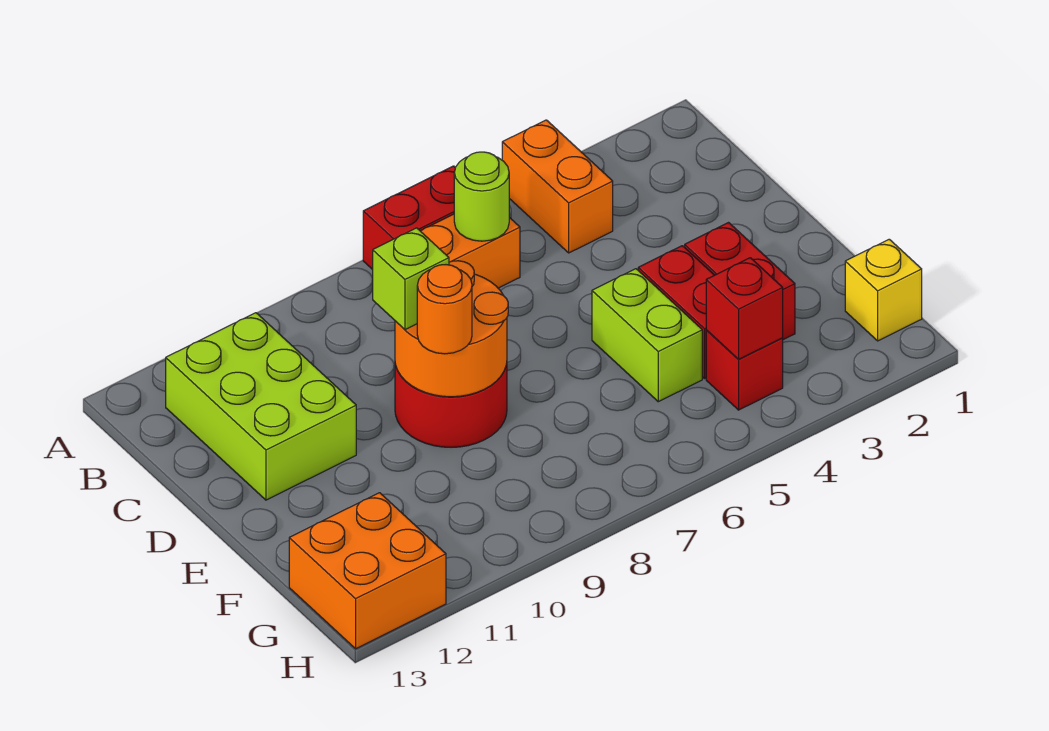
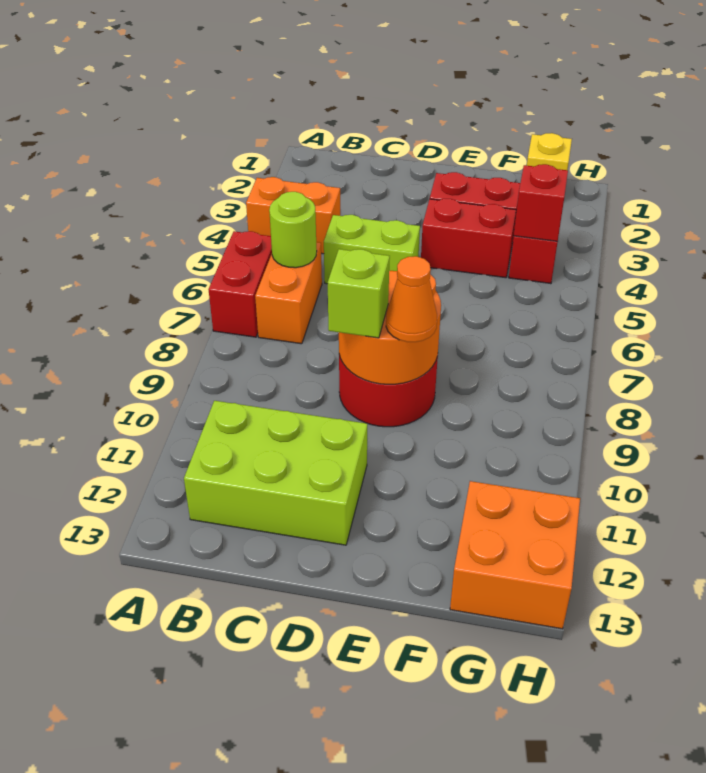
lime brick E5:F5 level 1 -> lime brick C5:D5 level 1
orange round brick E9 level 3 -> orange cone E9 level 3

